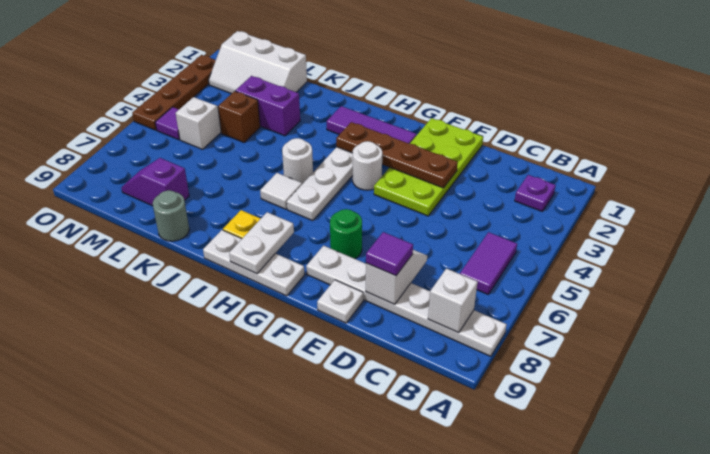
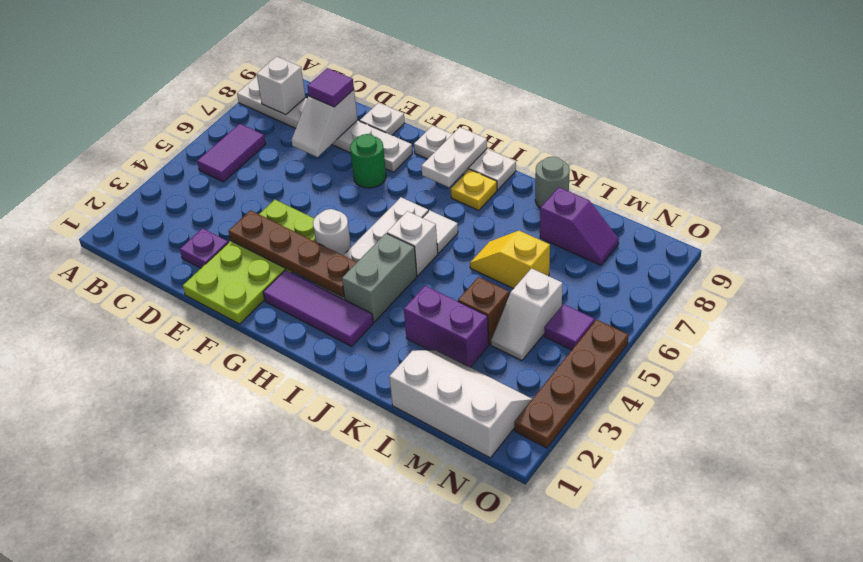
purple plate B2 level 1 -> purple plate D2 level 1
none -> grey brick I3:I4 level 1
white round brick I5 level 1 -> white brick I5 level 1
none -> yellow slope K6:L6 level 1 top L

